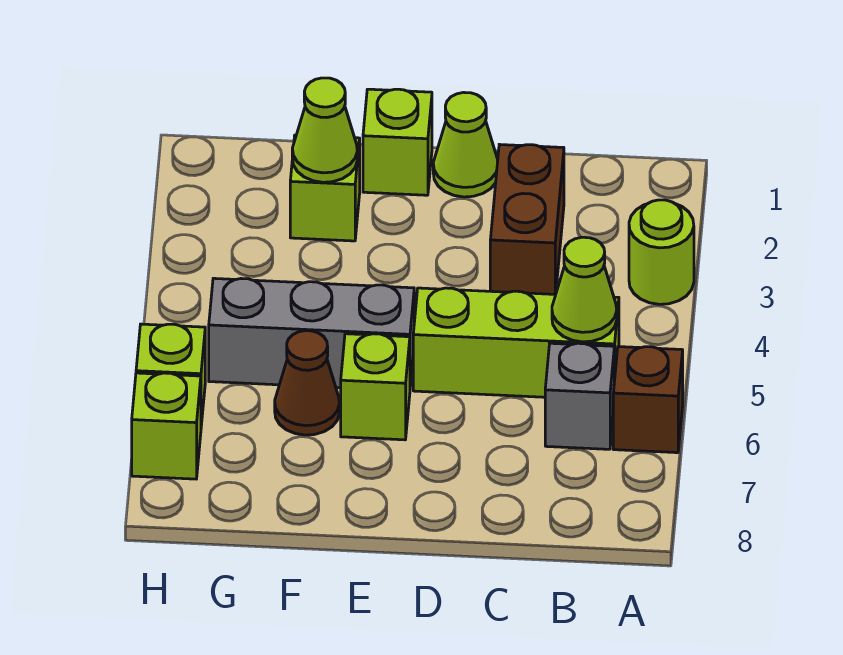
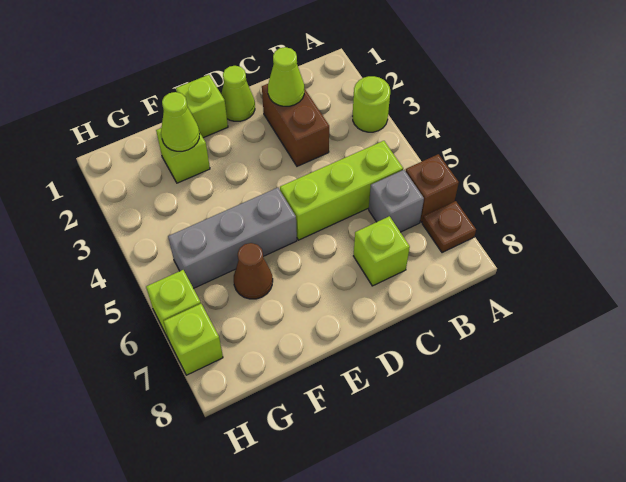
none -> brown plate A7 level 1
lime cone B5 level 2 -> lime cone C2 level 2
lime brick E6 level 1 -> lime brick C7 level 1

